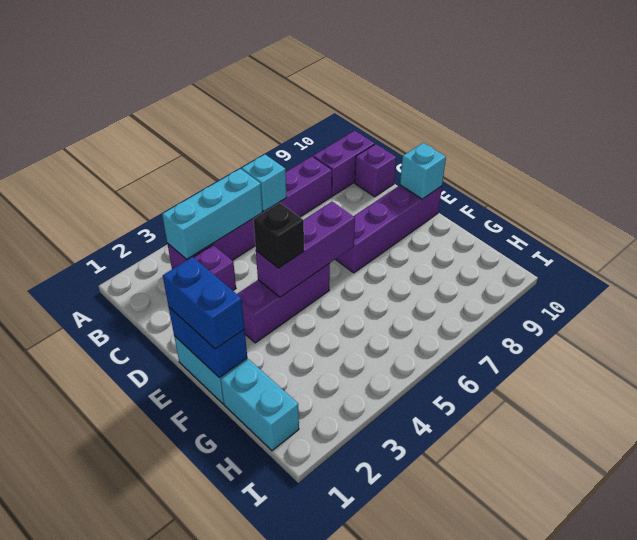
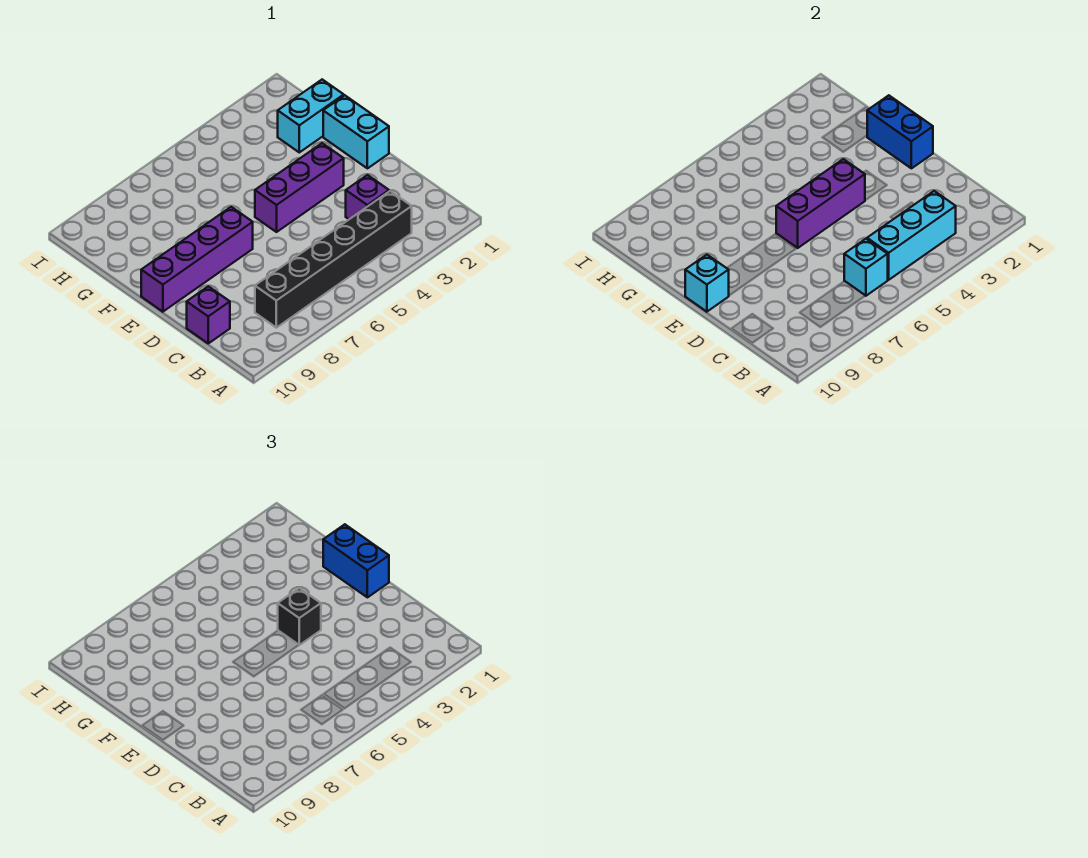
purple brick B3:B8 level 1 -> black brick B3:B8 level 1
purple brick B9:B10 level 1 -> none
cyan brick G1:H1 level 1 -> cyan brick G1:G2 level 1

